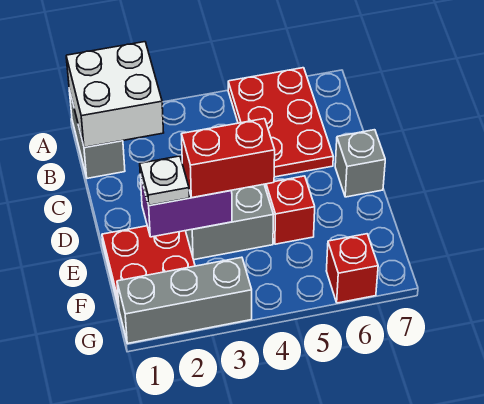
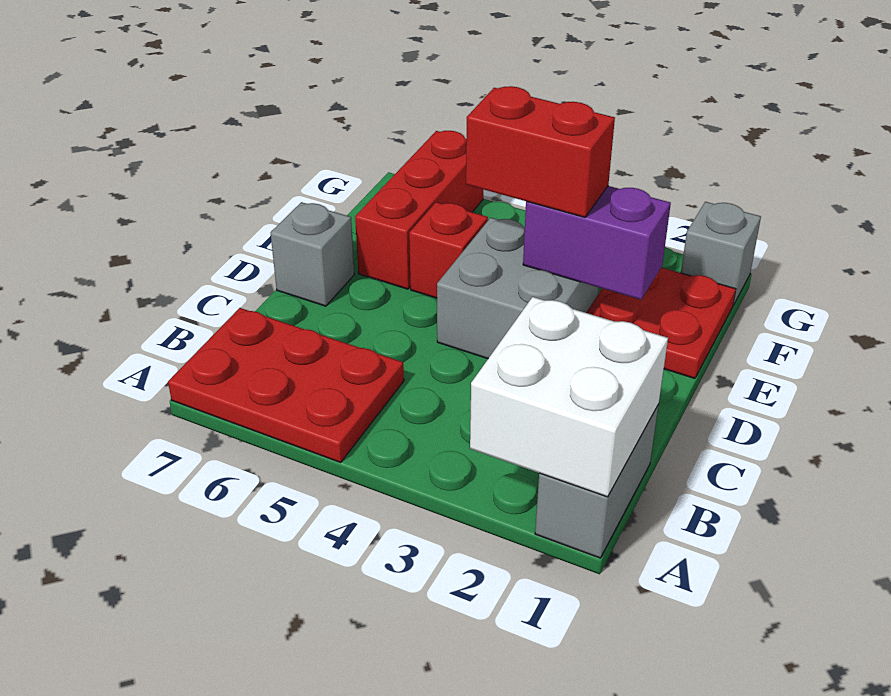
red plate A5:C6 level 1 -> red plate A5:B7 level 1
white plate E2 level 3 -> none
grey brick G1:G3 level 1 -> grey brick G1 level 1
red brick G6 level 1 -> red brick E6:G6 level 1

